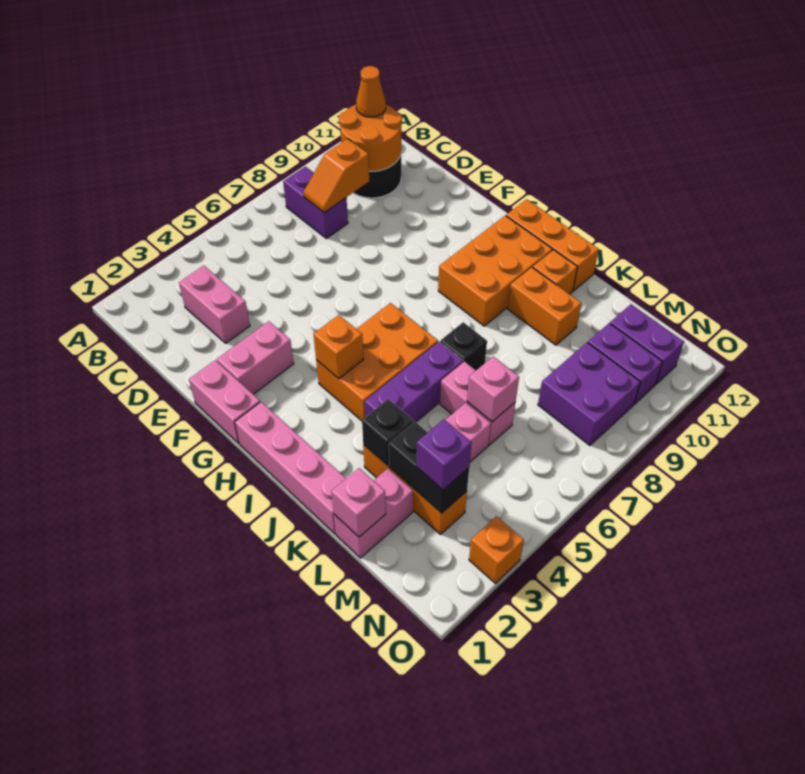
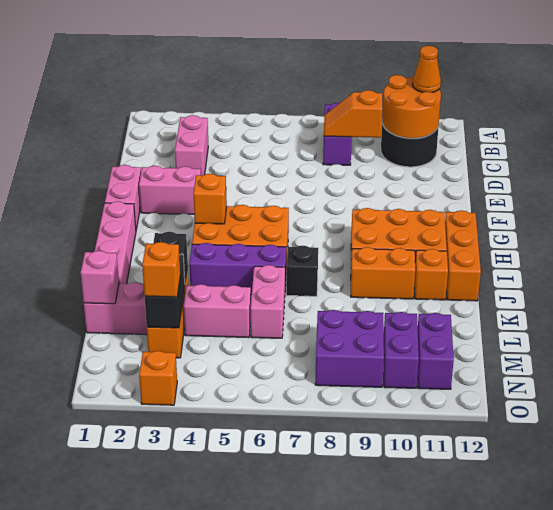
orange brick J10:K10 level 1 -> orange brick J9:J10 level 1
pink brick L6 level 2 -> none
purple brick M3 level 3 -> orange brick M3 level 3

